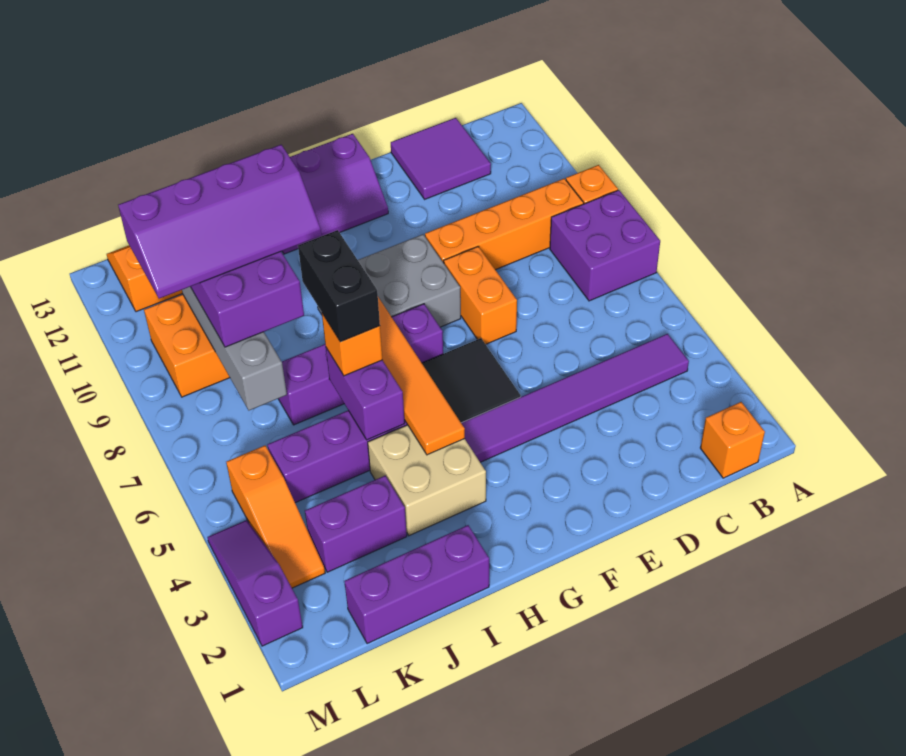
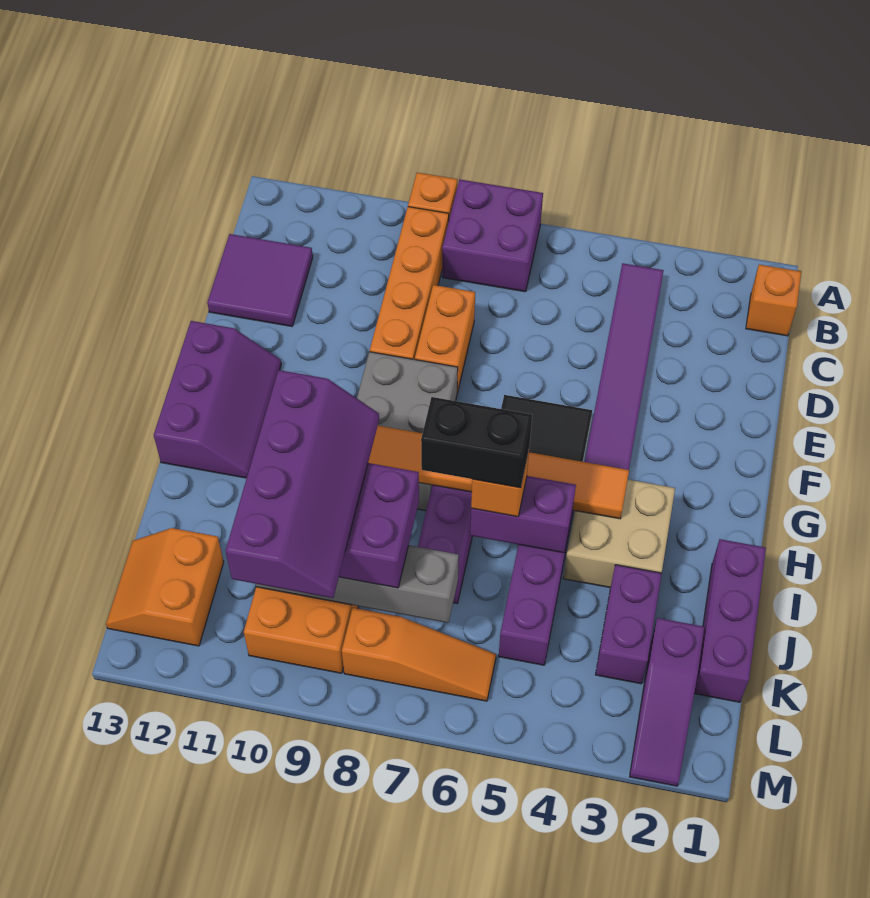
orange brick E7:E8 level 1 -> orange brick D8:E8 level 1
orange slope L3:L5 level 1 top 5 -> orange slope L6:L8 level 1 top 8
purple slope M2:M4 level 1 top 2 -> purple slope K2:M2 level 1 top K

